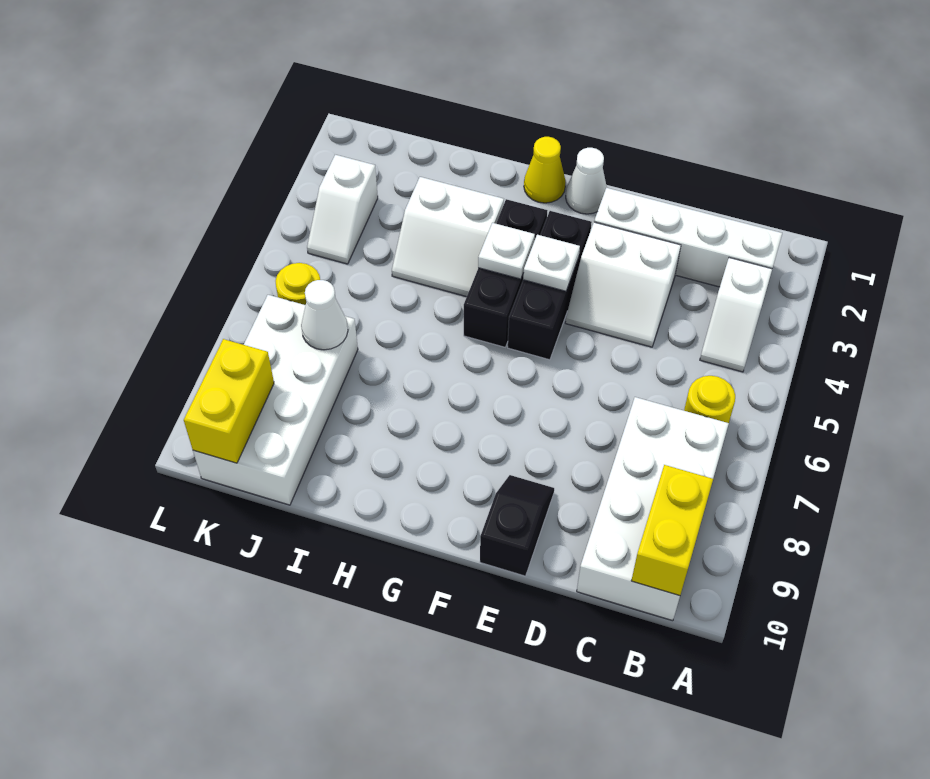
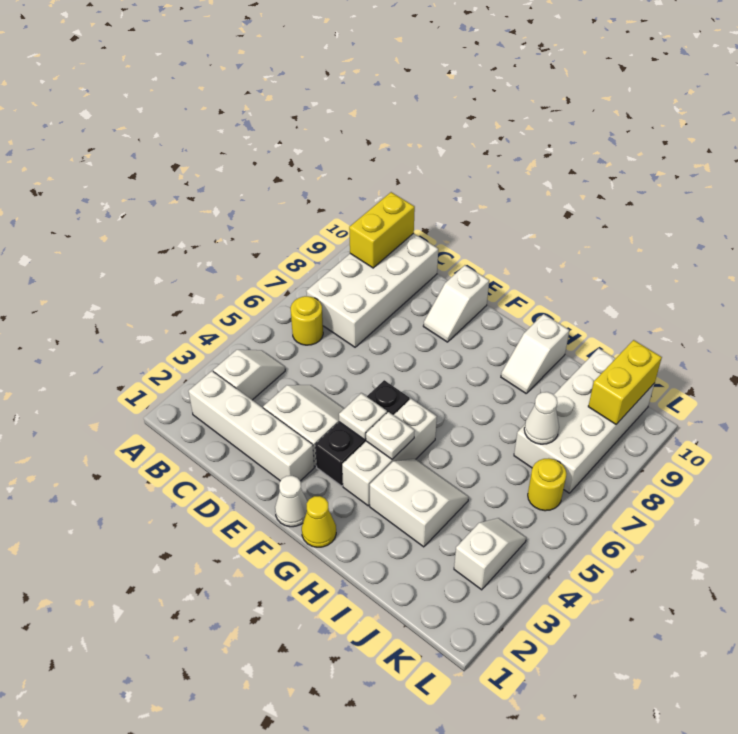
black slope E9:E10 level 1 top 10 -> white slope E9:E10 level 1 top 10
black brick G3:G5 level 1 -> white brick G3:G5 level 1
none -> white slope H9:H10 level 1 top 10

